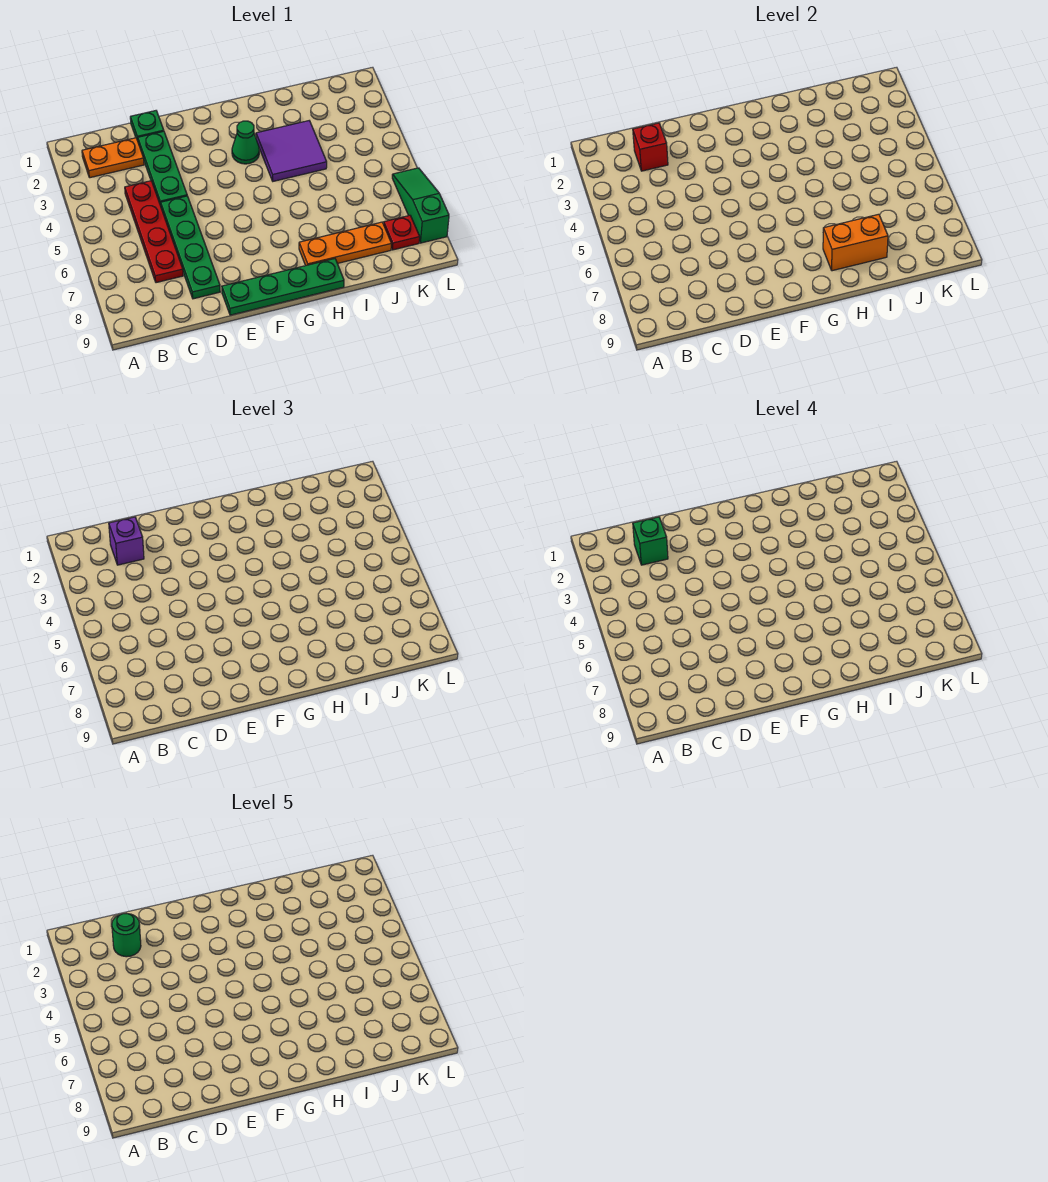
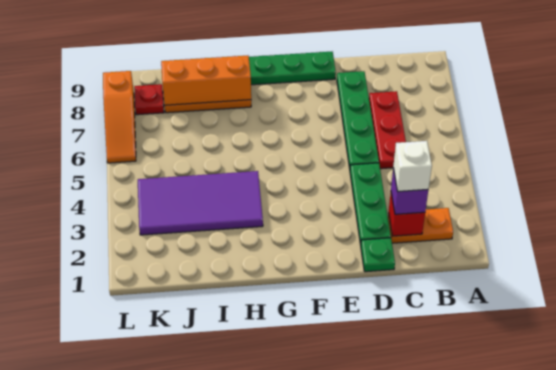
green brick C2 level 4 -> white brick C2 level 4
green round brick C2 level 5 -> none
red plate C4:C7 level 1 -> red plate C5:C7 level 1
green cone G3 level 1 -> none
purple tile H3:I4 level 1 -> purple tile H3:K4 level 1
orange brick H8:I8 level 2 -> orange brick H8:J8 level 2
green slope L6:L8 level 1 top 8 -> orange slope L6:L8 level 1 top 8

